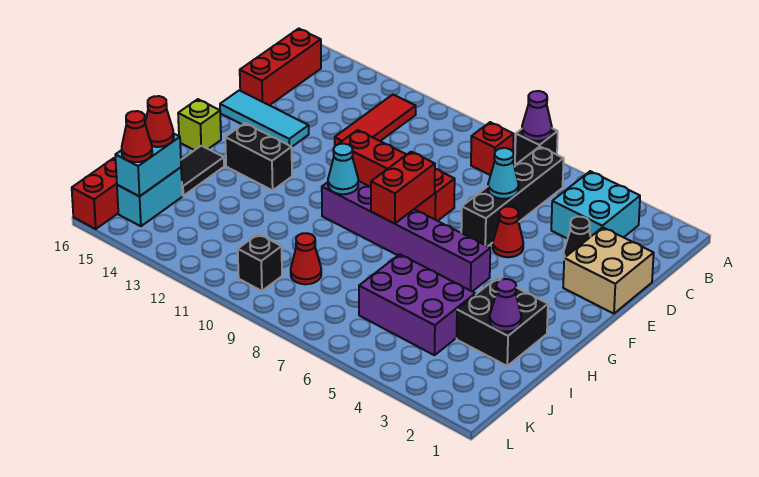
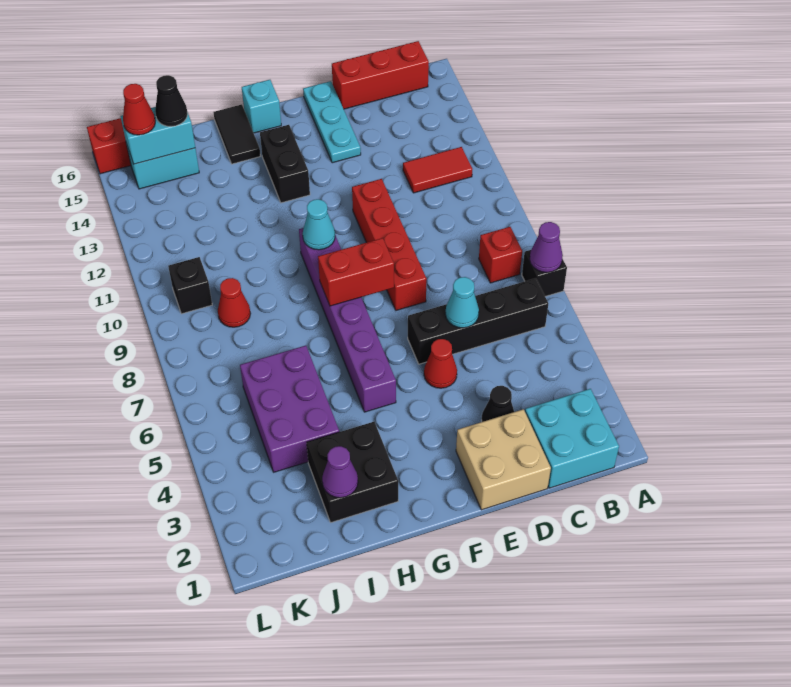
cyan brick B3:C4 level 1 -> cyan brick B1:C2 level 1
red tile B12:D12 level 1 -> red tile B12:C12 level 1
cyan tile E14:E16 level 1 -> cyan plate E14:E16 level 1
lime brick G16 level 1 -> cyan brick G16 level 1
black tile H15:I15 level 1 -> black tile H15:H16 level 1
red cone J15 level 3 -> black cone J15 level 3

